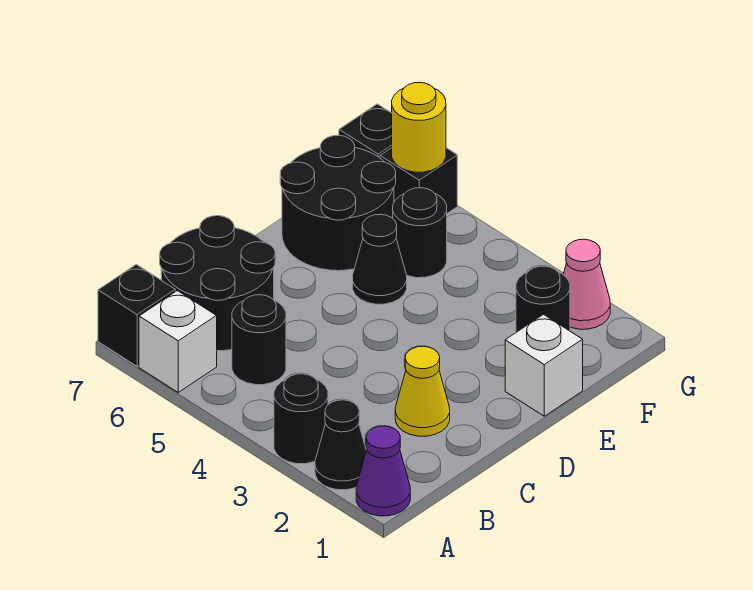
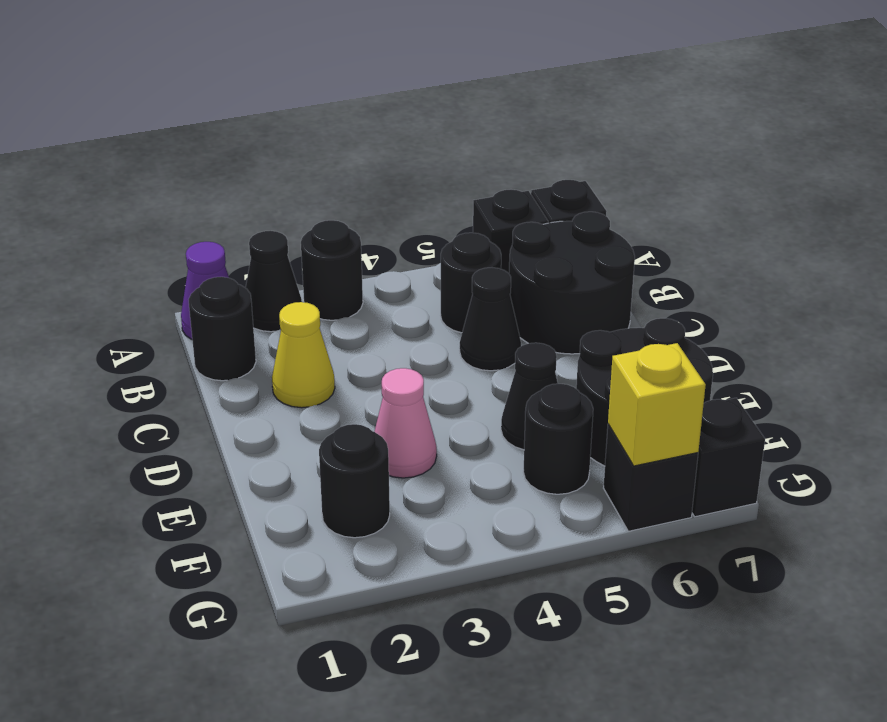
white brick A6 level 1 -> black brick A6 level 1
none -> black round brick B1 level 1
none -> black cone C5 level 1
white brick E1 level 1 -> none
pink cone G2 level 1 -> pink cone E3 level 1
yellow round brick G6 level 2 -> yellow brick G6 level 2

